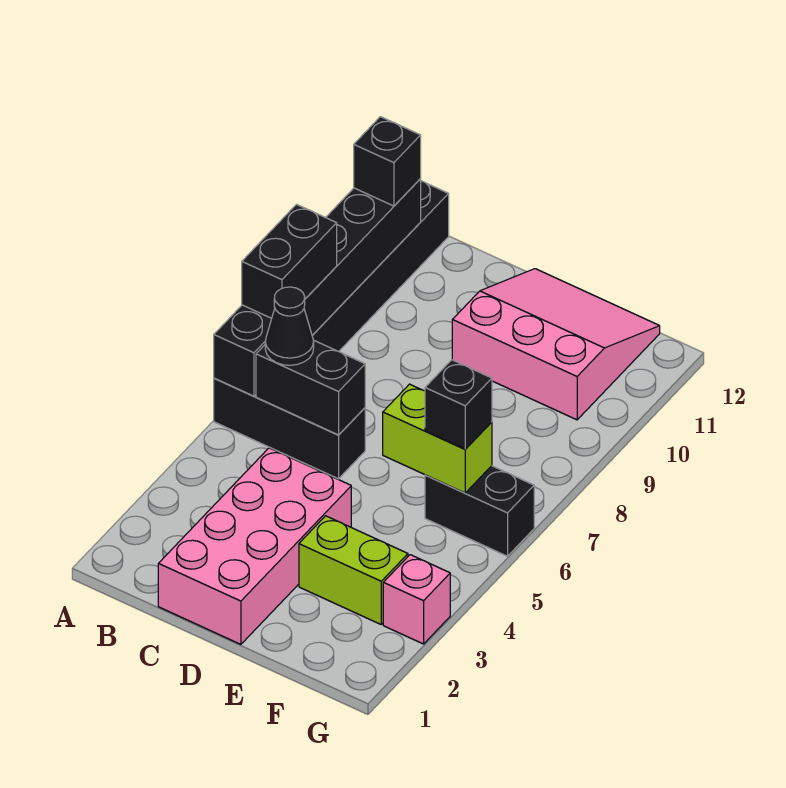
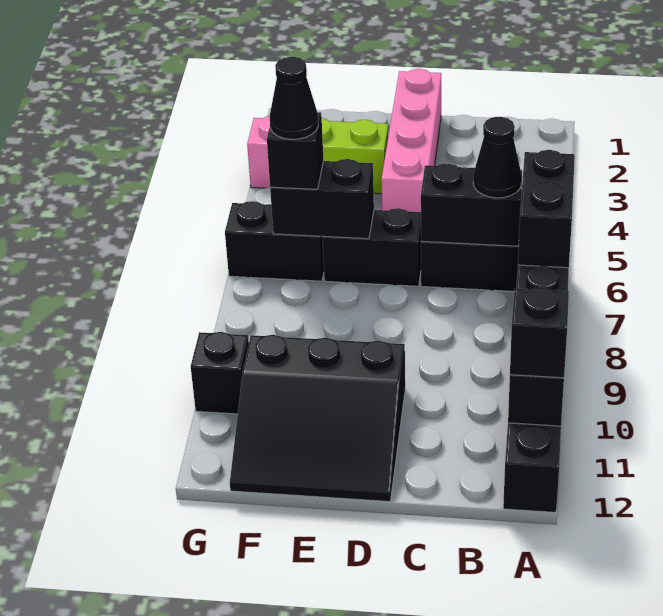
pink brick C1:D4 level 1 -> pink brick D1:D4 level 1
none -> black brick D6:E6 level 1
pink slope D10:F12 level 1 top 10 -> black slope D10:F12 level 1 top 10
lime brick E6:F6 level 2 -> black brick E6:F6 level 2
none -> black cone F6 level 4
none -> black brick G10 level 1

